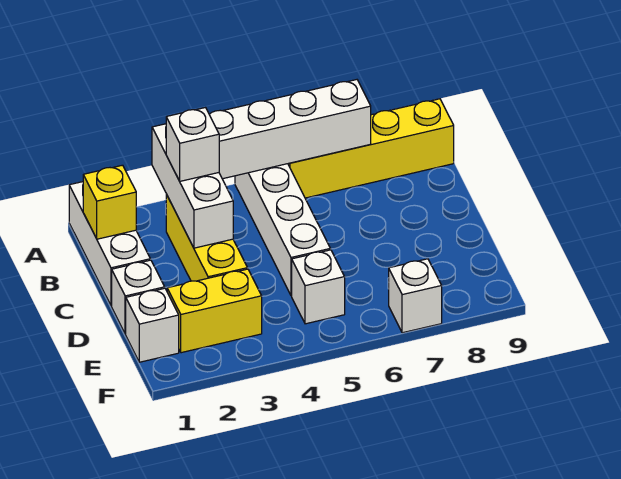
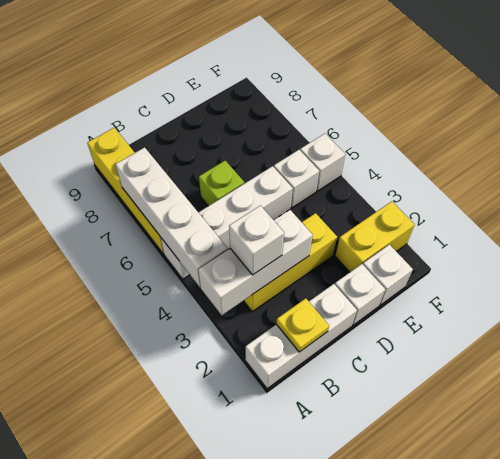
yellow brick B1 level 2 -> yellow plate B1 level 2
none -> lime brick C6 level 1
yellow brick E2:E3 level 1 -> yellow brick E2:F2 level 1
white brick F7 level 1 -> white brick F5 level 1

